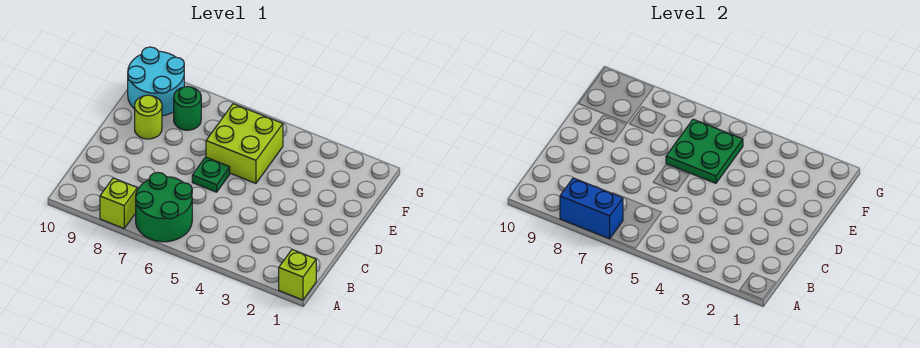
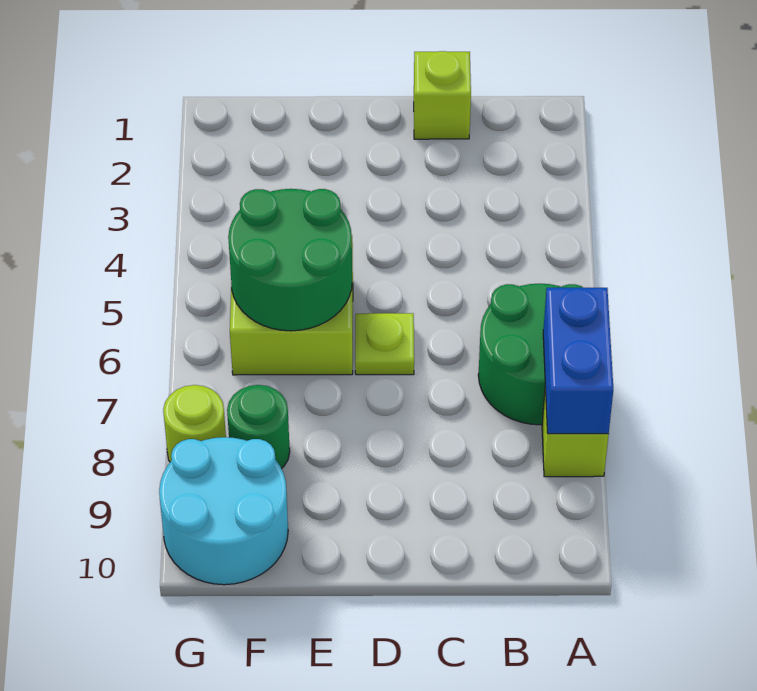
lime brick A1 level 1 -> lime brick C1 level 1
green plate D6 level 1 -> lime plate D6 level 1
green plate E5:F6 level 2 -> green round brick E5:F6 level 2
lime round brick E9 level 1 -> lime round brick G8 level 1

